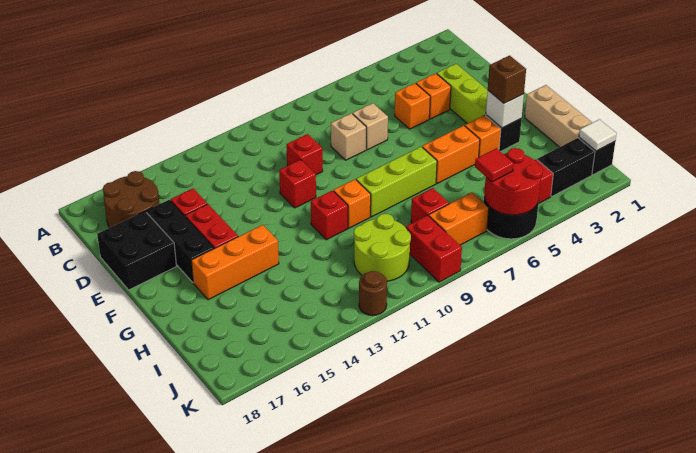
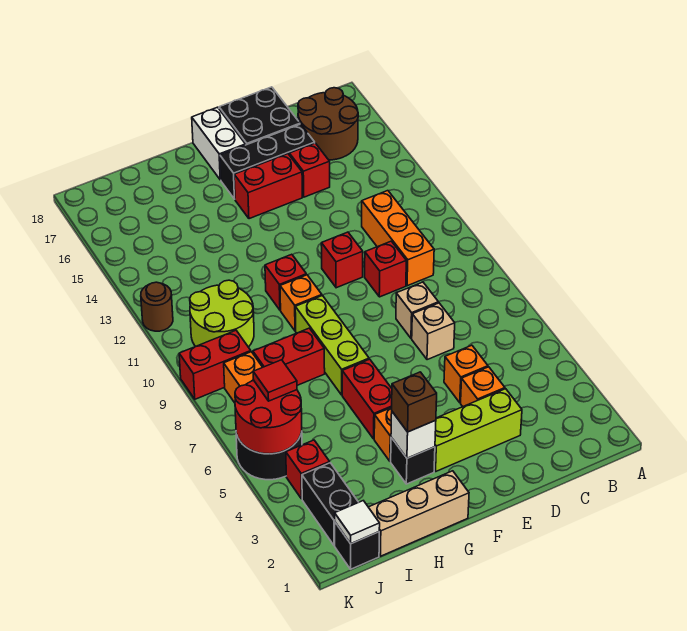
none -> white brick F17:F18 level 1
orange brick G5:G6 level 1 -> red brick G5:G6 level 1
orange brick G14:G16 level 1 -> orange brick C10:C12 level 1
red brick I8 level 1 -> red brick H8:I8 level 1

